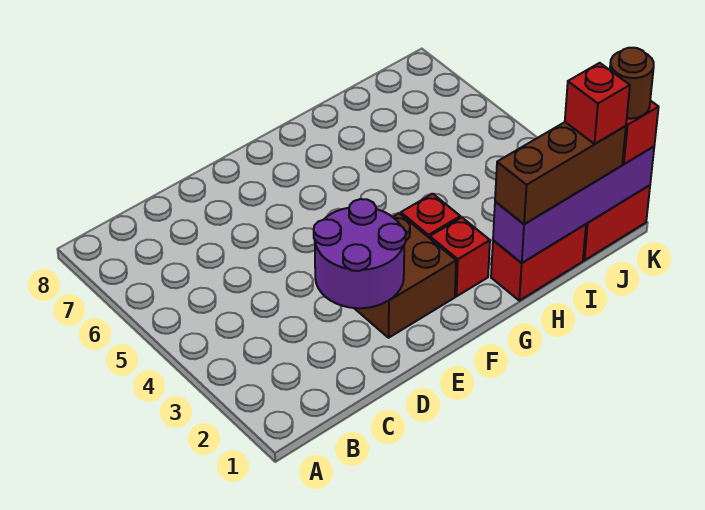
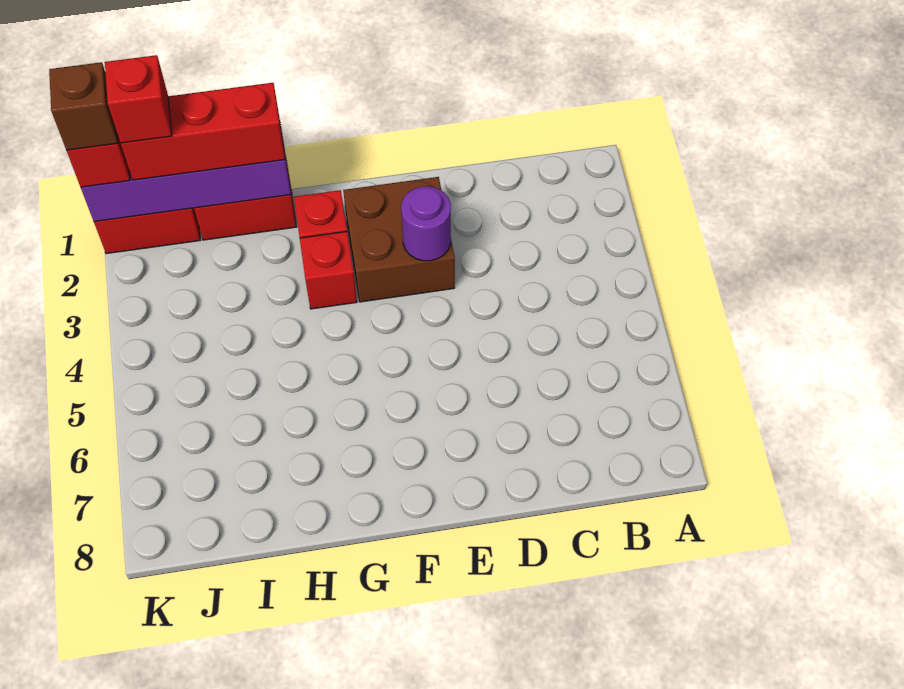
purple round brick D2:E3 level 2 -> purple round brick E3 level 2
brown brick H1:J1 level 3 -> red brick H1:J1 level 3
brown round brick K1 level 4 -> brown brick K1 level 4

